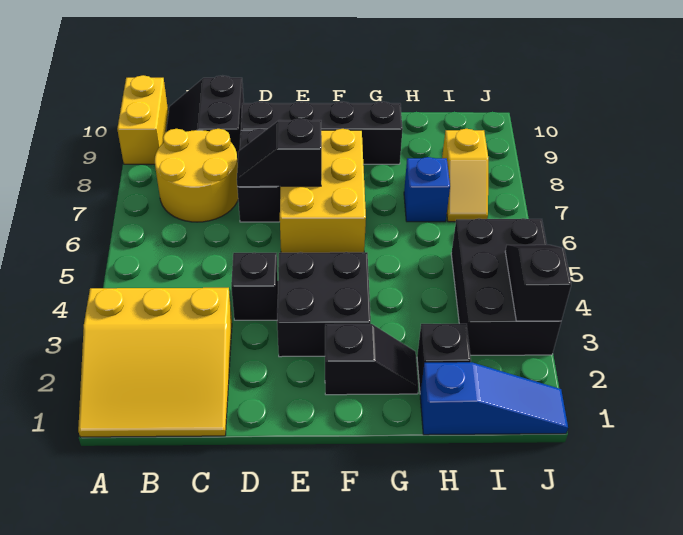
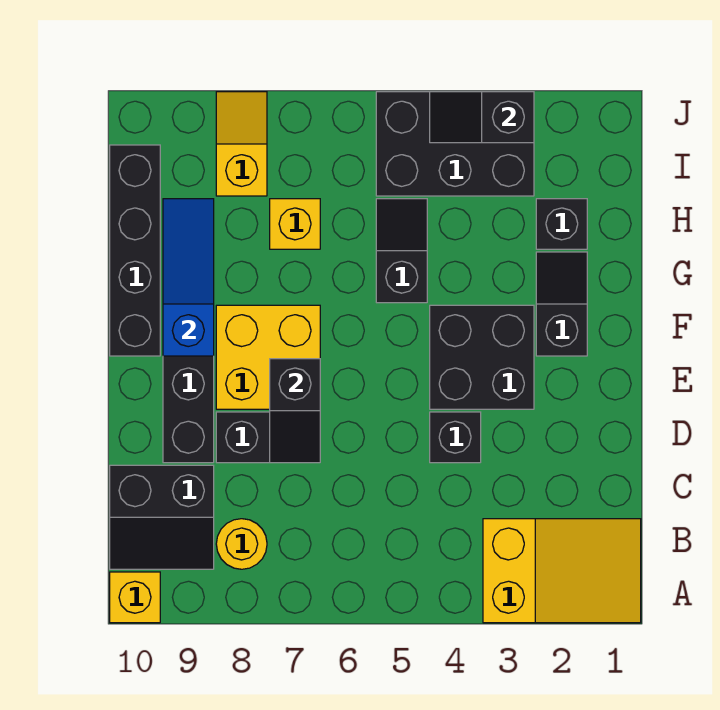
yellow slope A1:C3 level 1 top 3 -> yellow slope A1:B3 level 1 top 3
yellow brick A9:A10 level 1 -> yellow brick A10 level 1
yellow round brick B7:C8 level 1 -> yellow round brick B8 level 1
yellow brick E6:F8 level 1 -> yellow brick E7:F8 level 1
none -> black brick F10:I10 level 1
none -> black slope G5:H5 level 1 top G
blue slope H1:J1 level 1 top H -> blue slope F9:H9 level 2 top F
blue brick H7 level 1 -> yellow brick H7 level 1
yellow slope I7:I8 level 1 top 8 -> yellow slope I8:J8 level 1 top I

